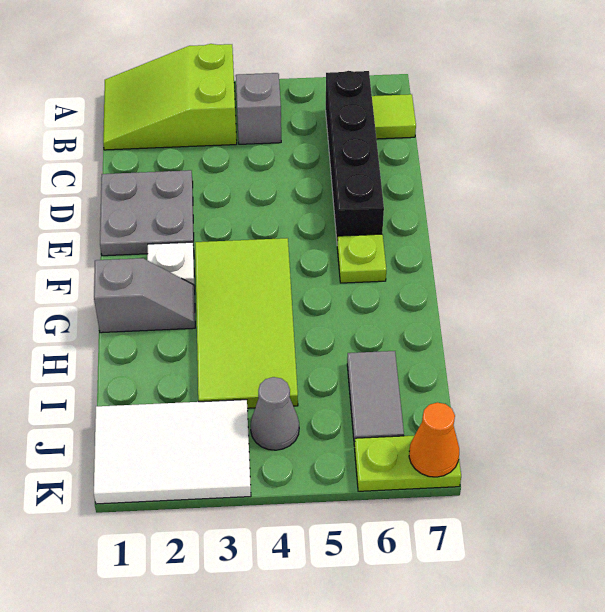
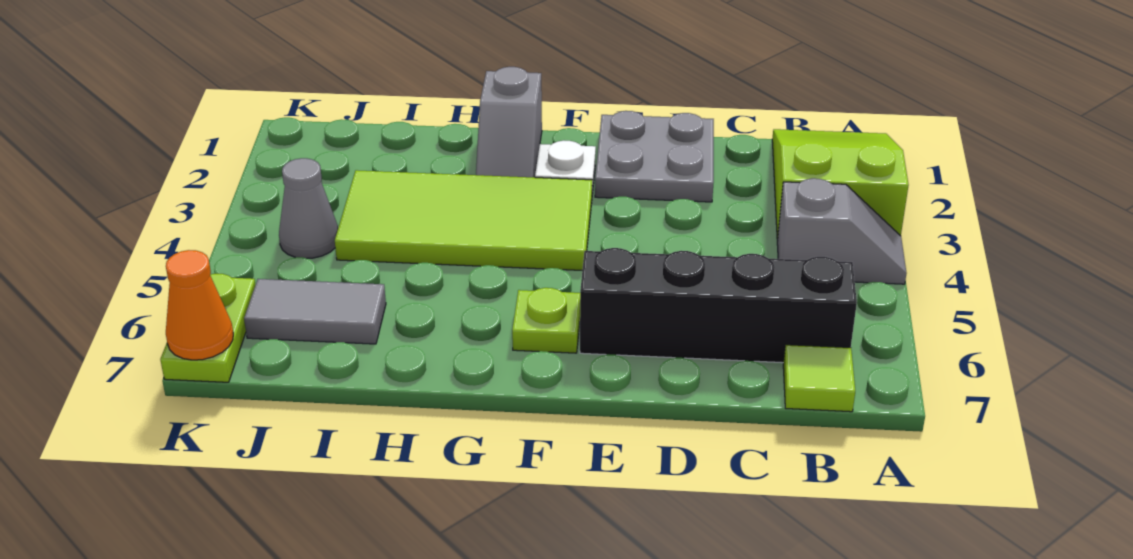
white tile J1:K3 level 1 -> none

